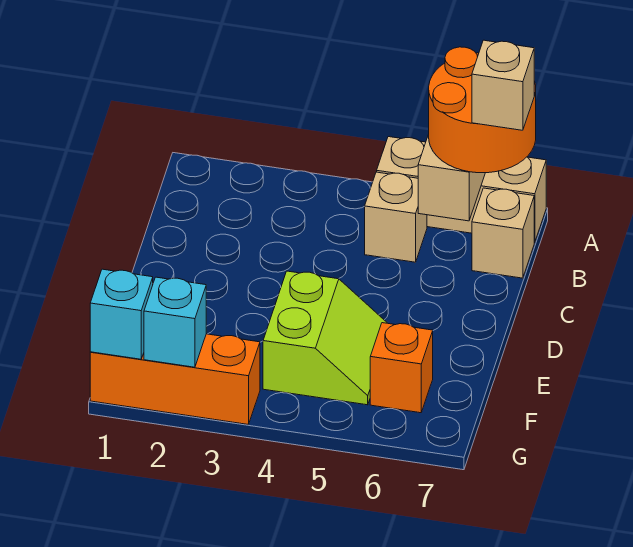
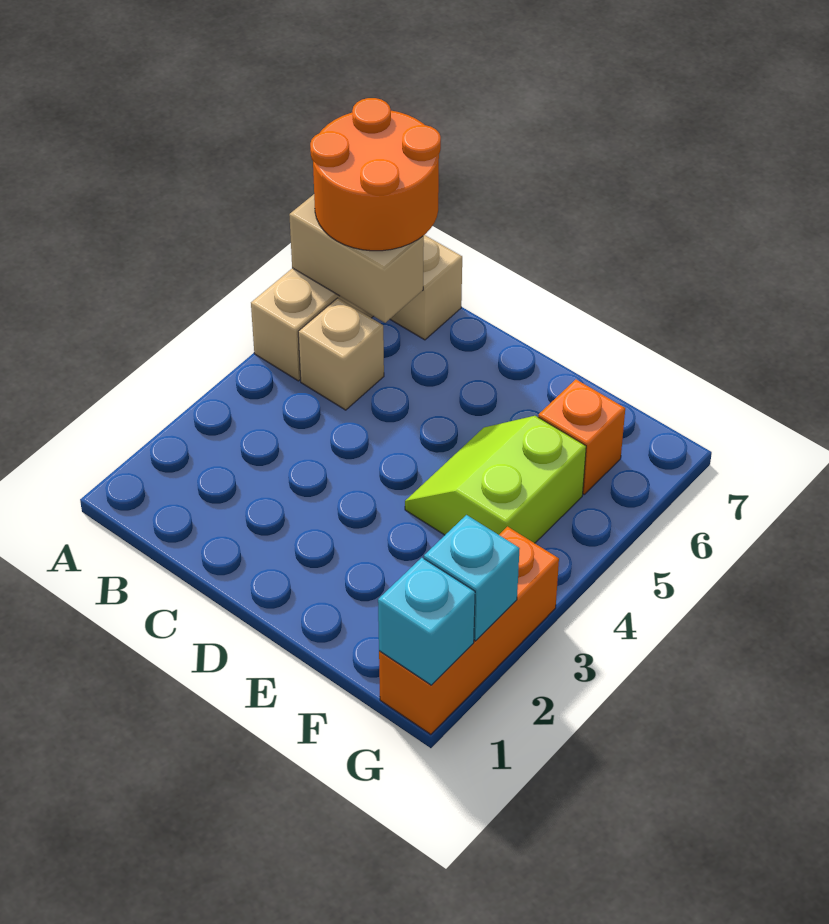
tan brick B7 level 4 -> none
lime slope E4:F5 level 1 top 4 -> lime slope E4:F5 level 1 top F

